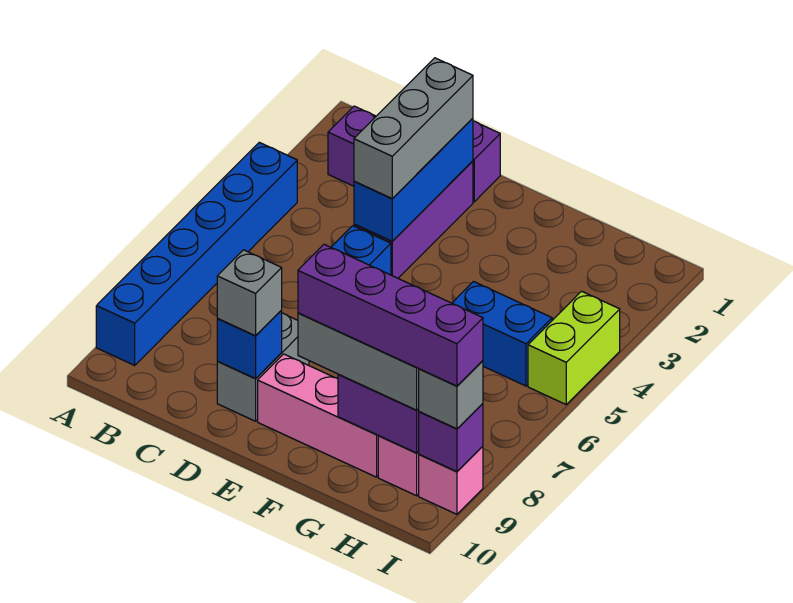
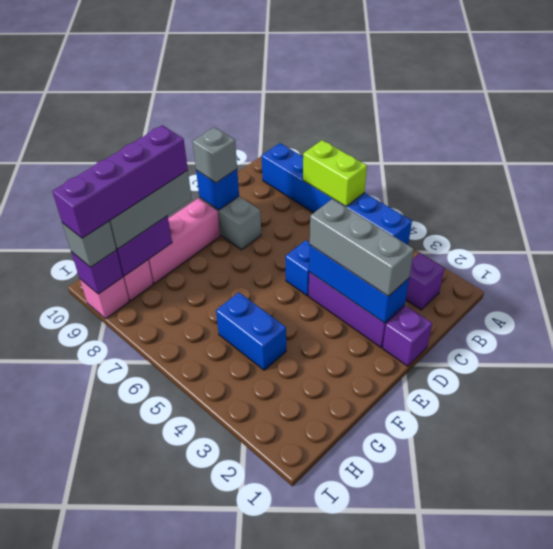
blue brick G5:H5 level 1 -> blue brick G4:G5 level 1
lime brick I4:I5 level 1 -> lime brick A6:A7 level 2

